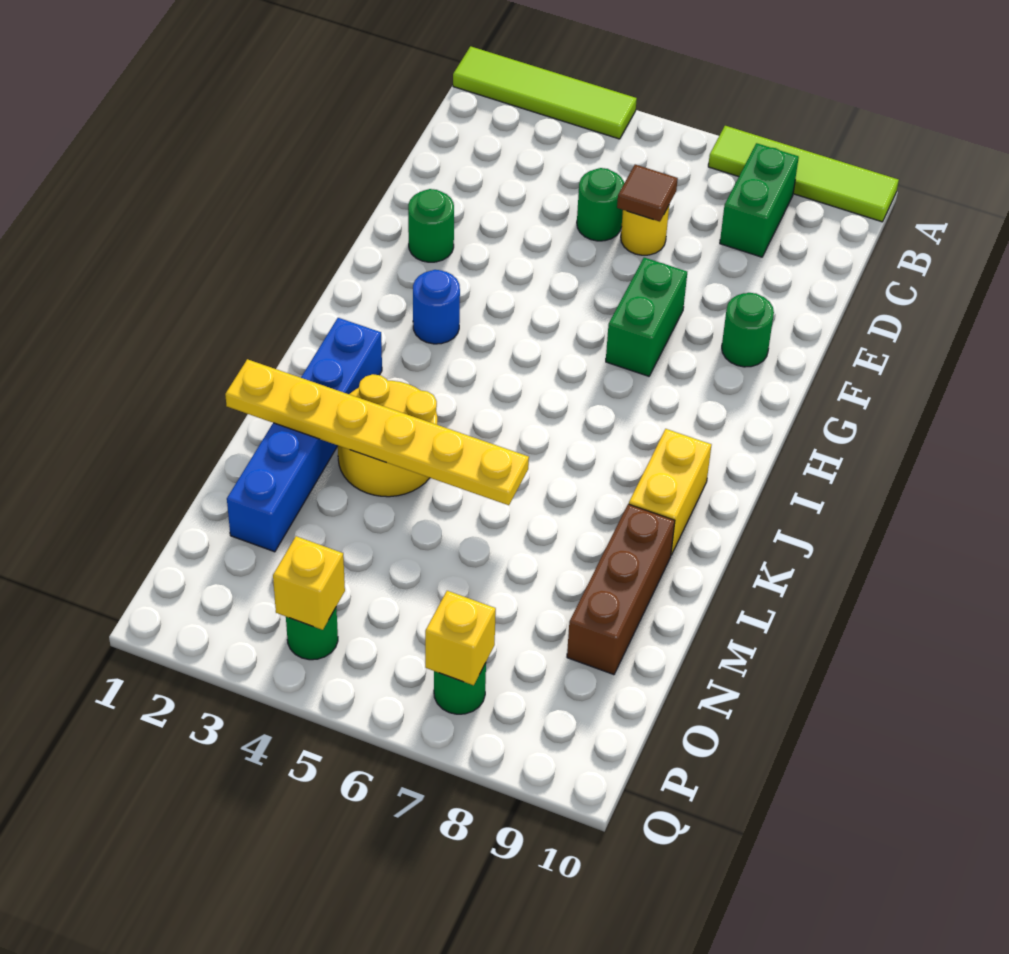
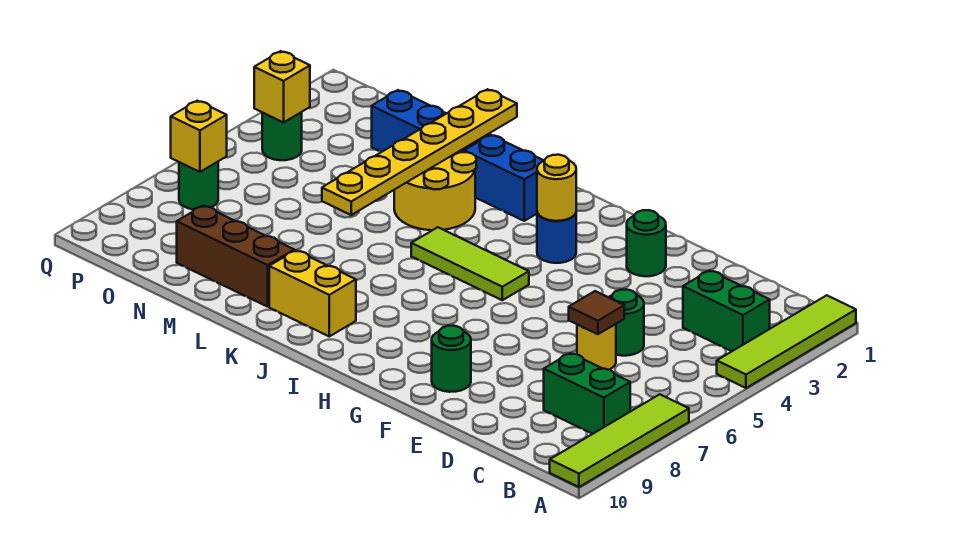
green brick F7:G7 level 1 -> green brick B3:C3 level 1
none -> yellow round brick H3 level 2
none -> lime tile H5:J5 level 1

